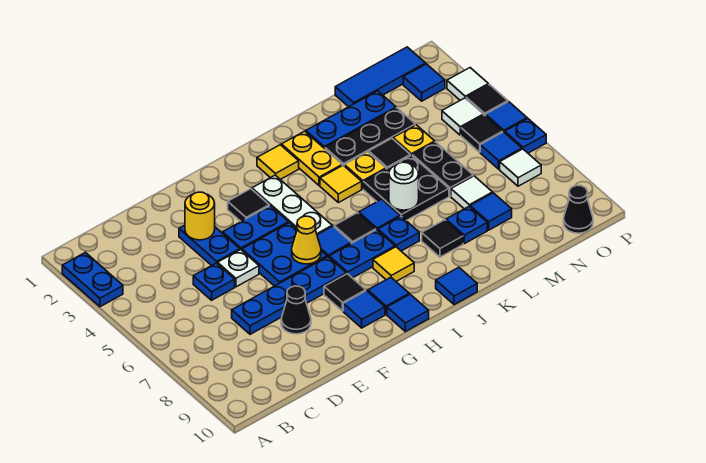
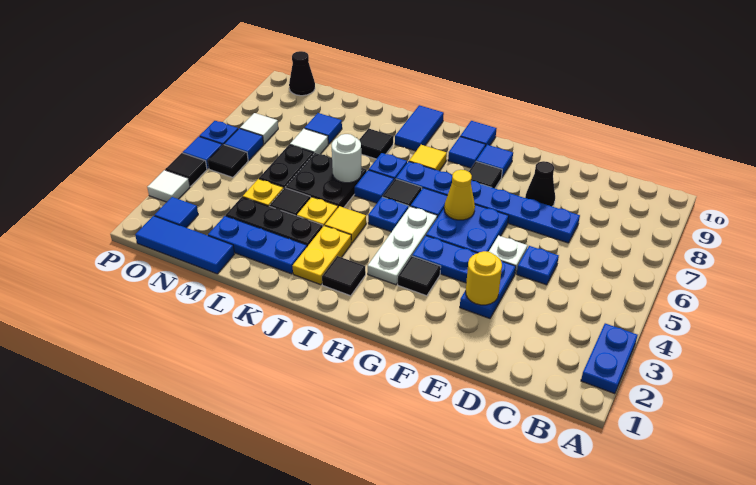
yellow tile I2 level 1 -> black tile I2 level 1
blue tile J10 level 1 -> blue tile J9:J10 level 1
blue plate L8 level 1 -> blue plate I5 level 1
white tile O4 level 1 -> none

